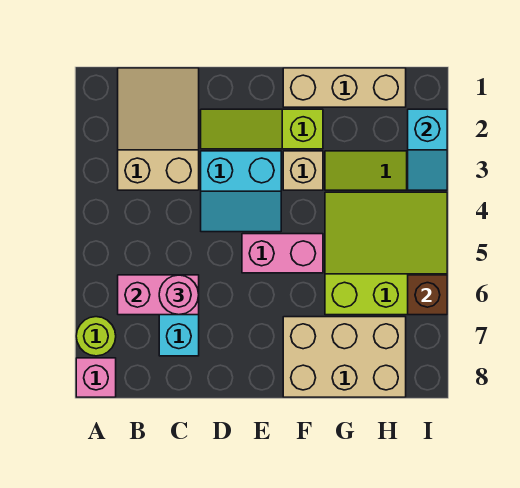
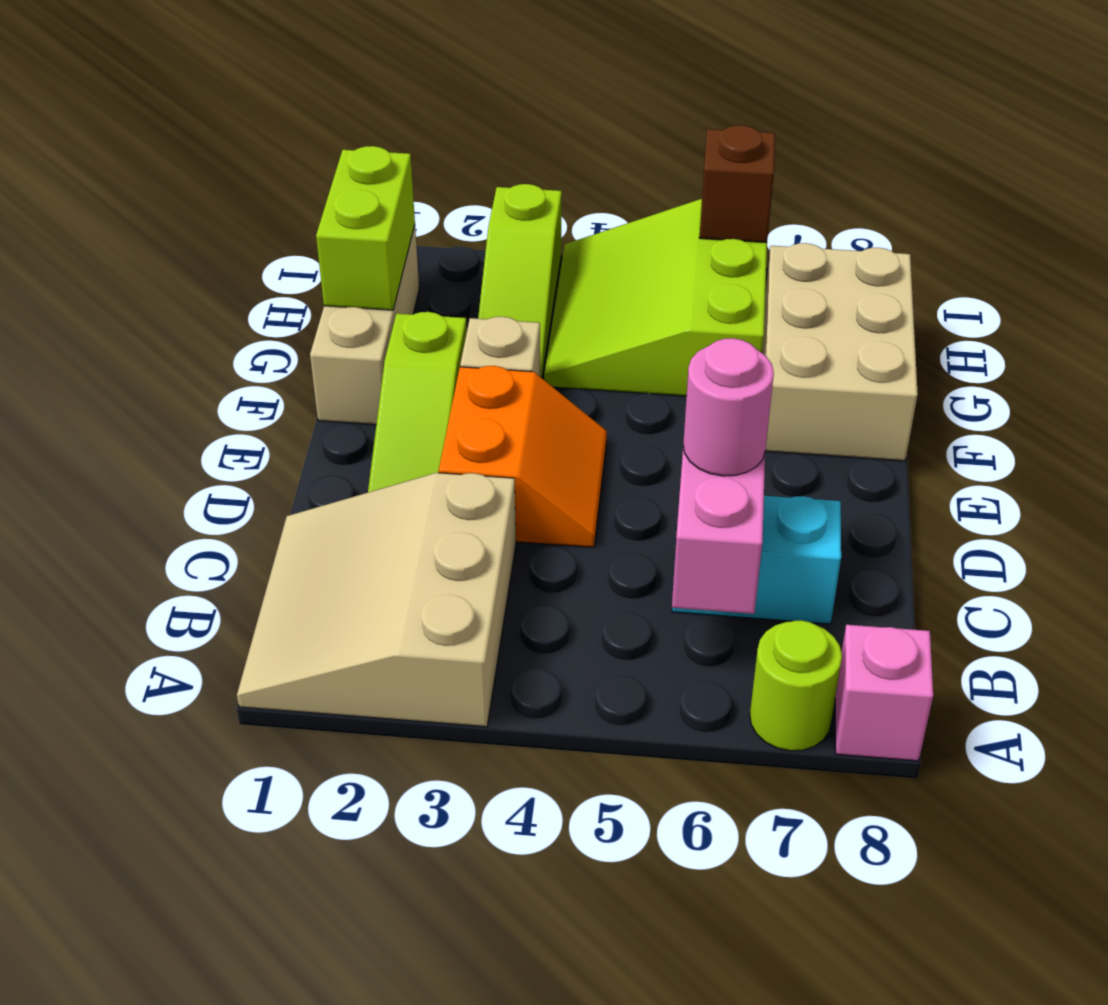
tan slope B1:C3 level 1 top 3 -> tan slope A1:C3 level 1 top 3
cyan slope D3:E4 level 1 top 3 -> orange slope D3:E4 level 1 top 3
pink brick E5:F5 level 1 -> none
none -> lime brick G1:H1 level 2
cyan slope I2:I3 level 2 top 2 -> none

